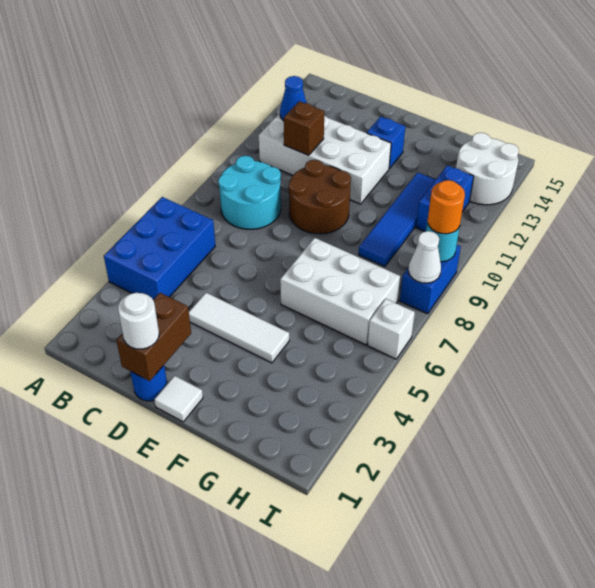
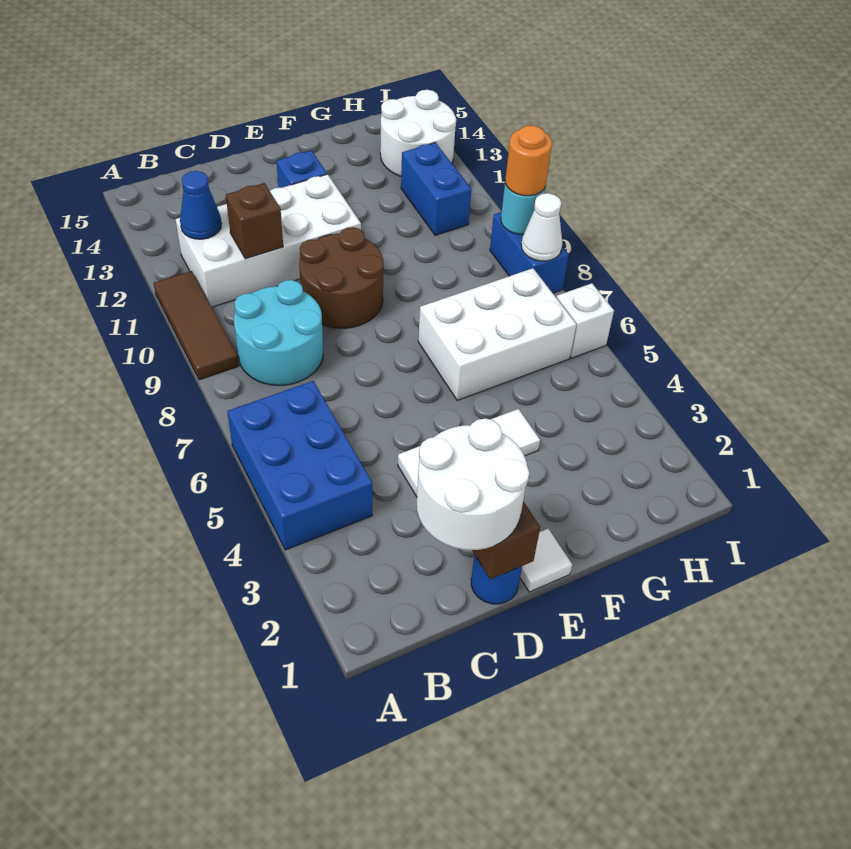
none -> brown tile A9:A11 level 1
white round brick D1 level 3 -> white round brick C1:D2 level 3
blue tile G9:G12 level 1 -> none

